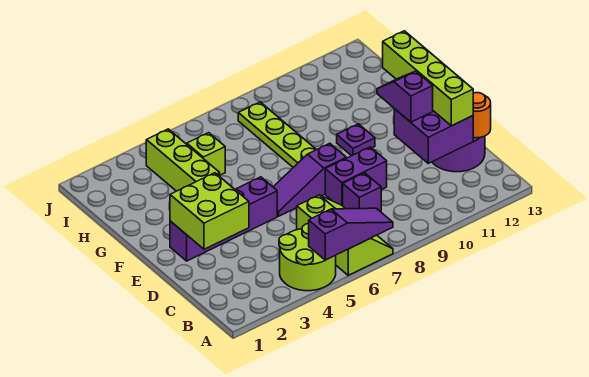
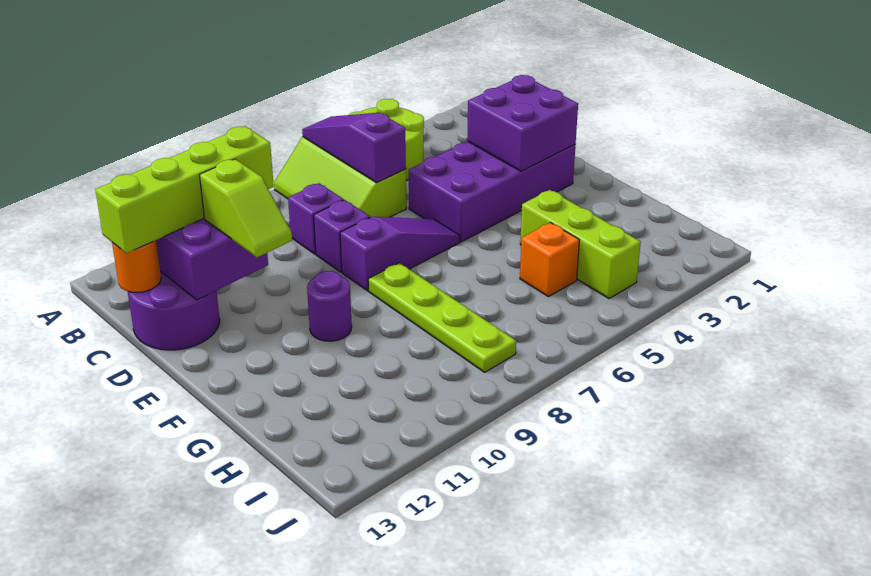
purple slope A5:A7 level 2 top 5 -> purple slope A6:C6 level 2 top C
lime brick C12:F12 level 3 -> lime brick C10:C13 level 3
lime brick D2:E3 level 2 -> purple brick D2:E3 level 2
purple brick D8:D9 level 1 -> purple brick D8 level 1
purple slope D11:E11 level 3 top D -> lime slope D11:E11 level 3 top D
purple brick E2:E5 level 1 -> purple brick D2:E5 level 1
purple plate F10 level 1 -> purple round brick F10 level 1
lime brick H5 level 1 -> orange brick H5 level 1

